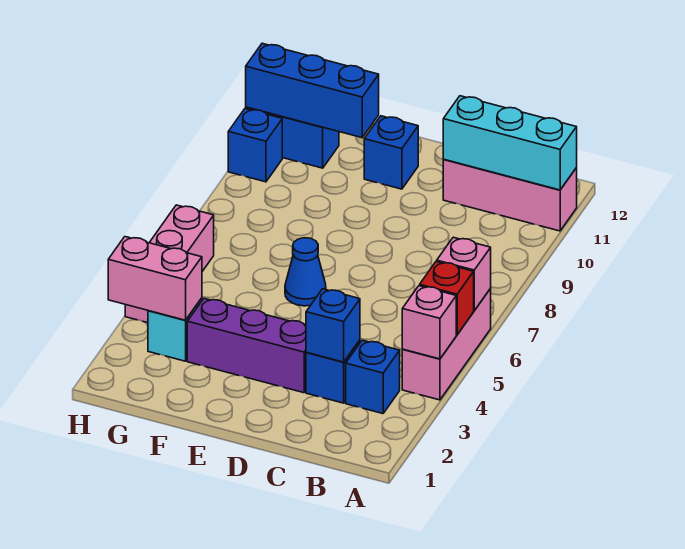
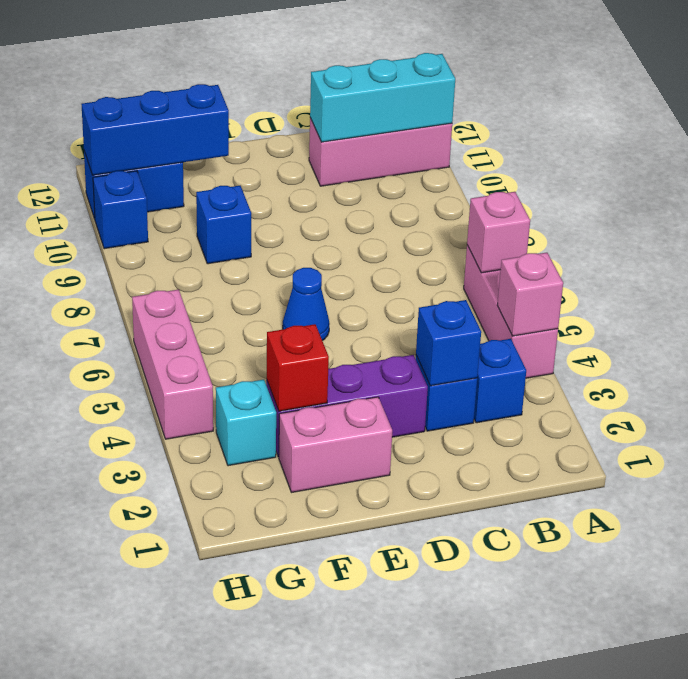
red brick A5 level 2 -> red brick F3 level 2
blue brick E11 level 1 -> blue brick F9 level 1
pink brick G3:H3 level 2 -> pink brick E2:F2 level 1

